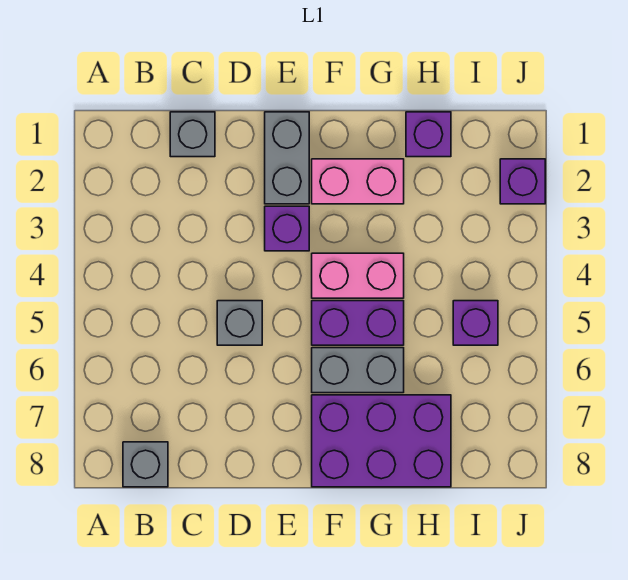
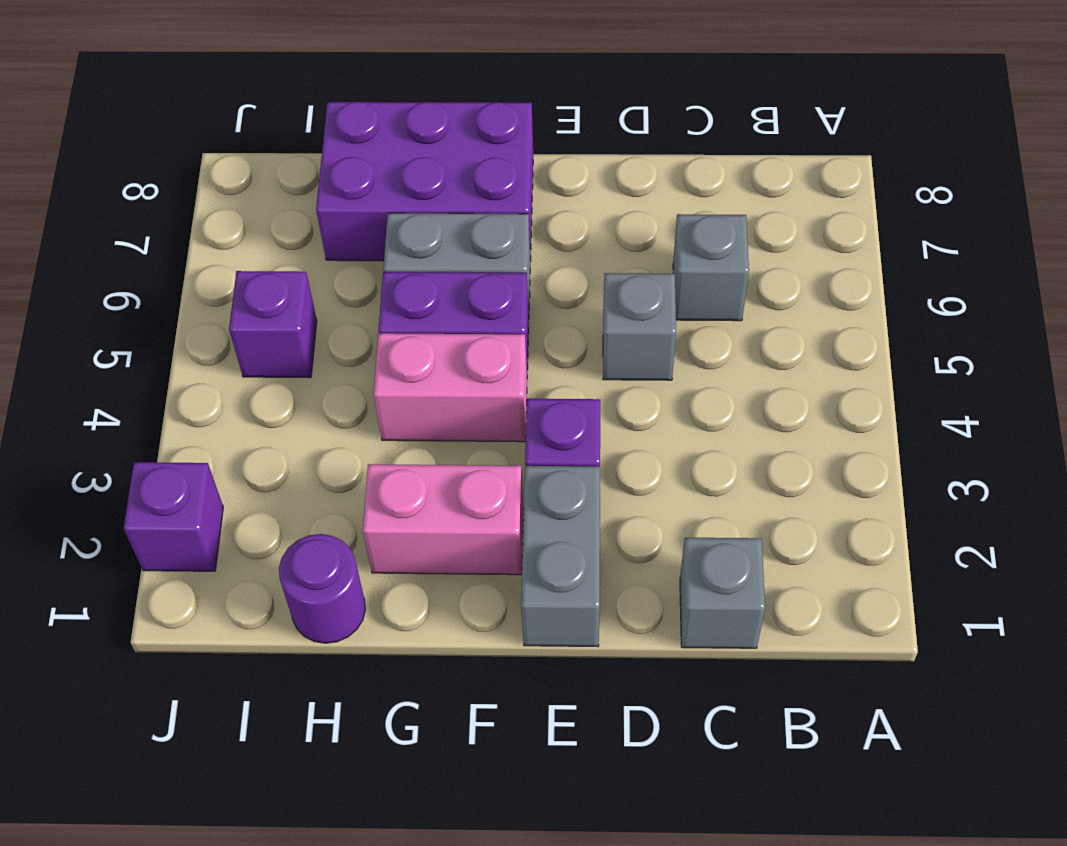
grey brick B8 level 1 -> grey brick C6 level 1
purple brick H1 level 1 -> purple round brick H1 level 1

